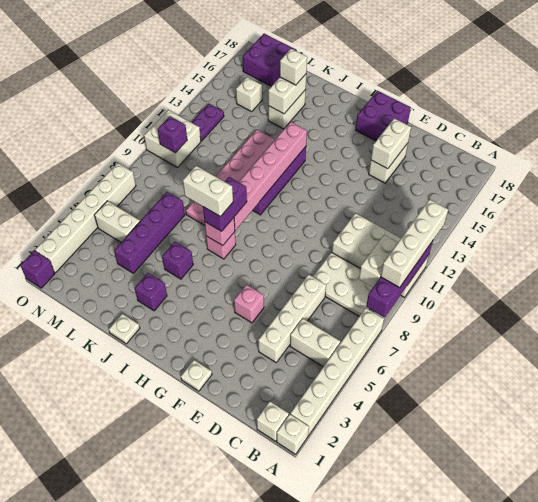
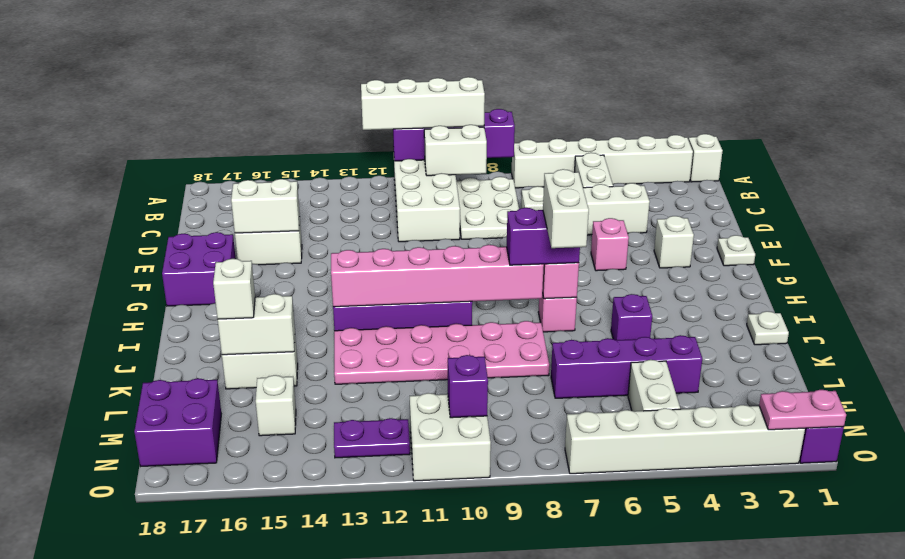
white brick B1 level 1 -> white brick F3 level 1
purple brick J3 level 1 -> none
none -> pink plate O1:O2 level 2

